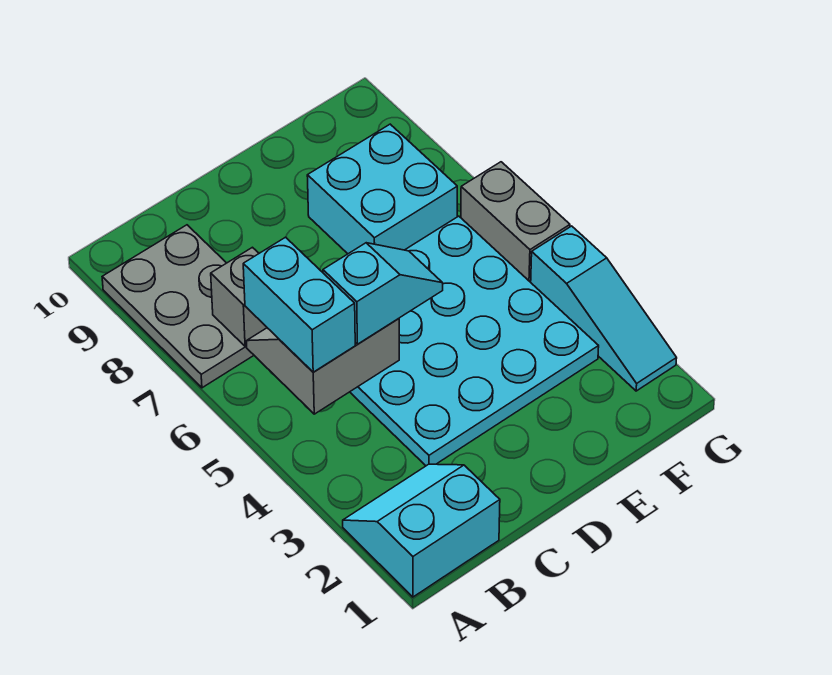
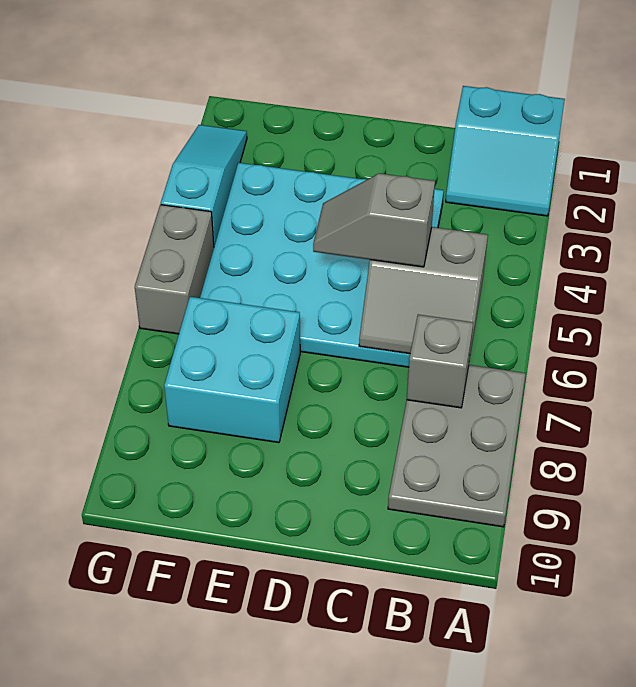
cyan brick B5:B6 level 3 -> none
cyan slope C5:D5 level 3 top C -> grey slope C5:D5 level 3 top C

